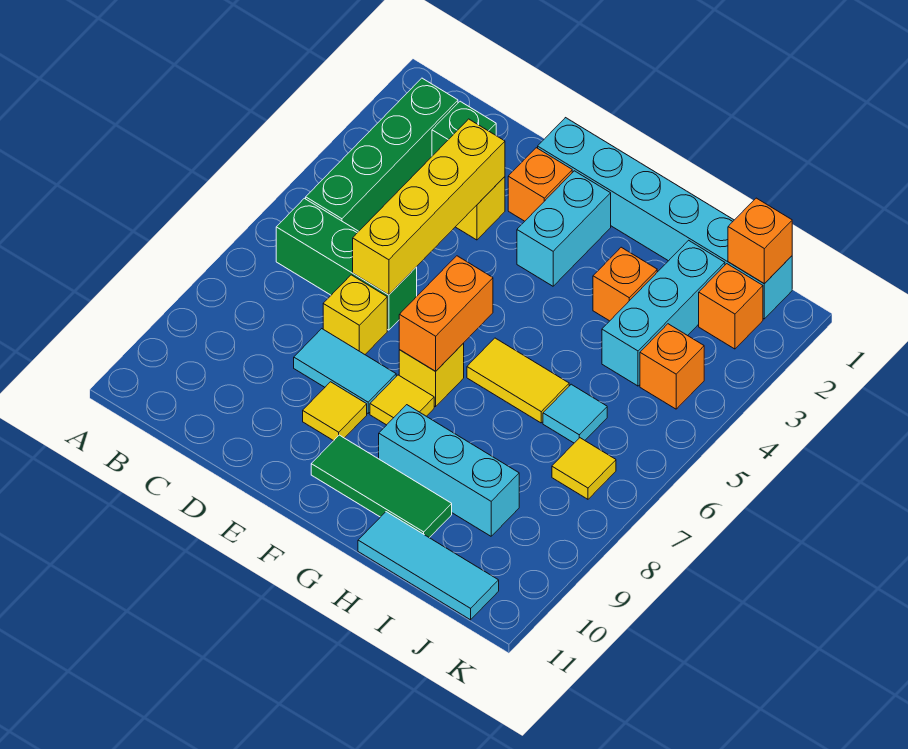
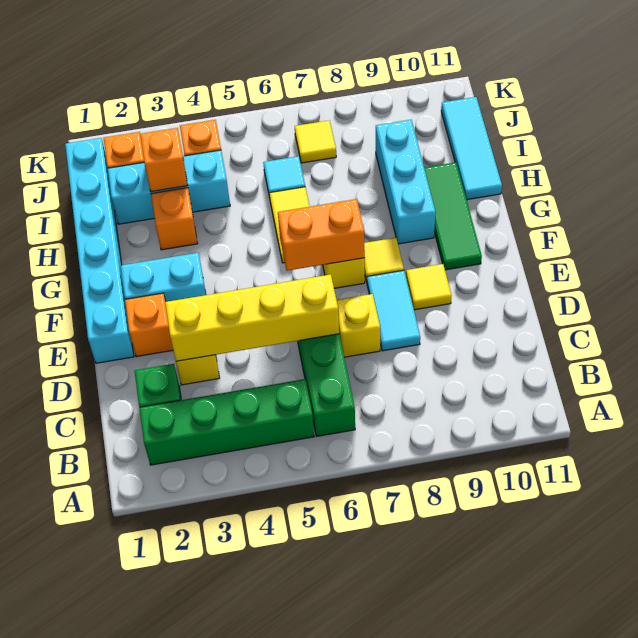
orange brick J1 level 2 -> orange brick I3 level 2

